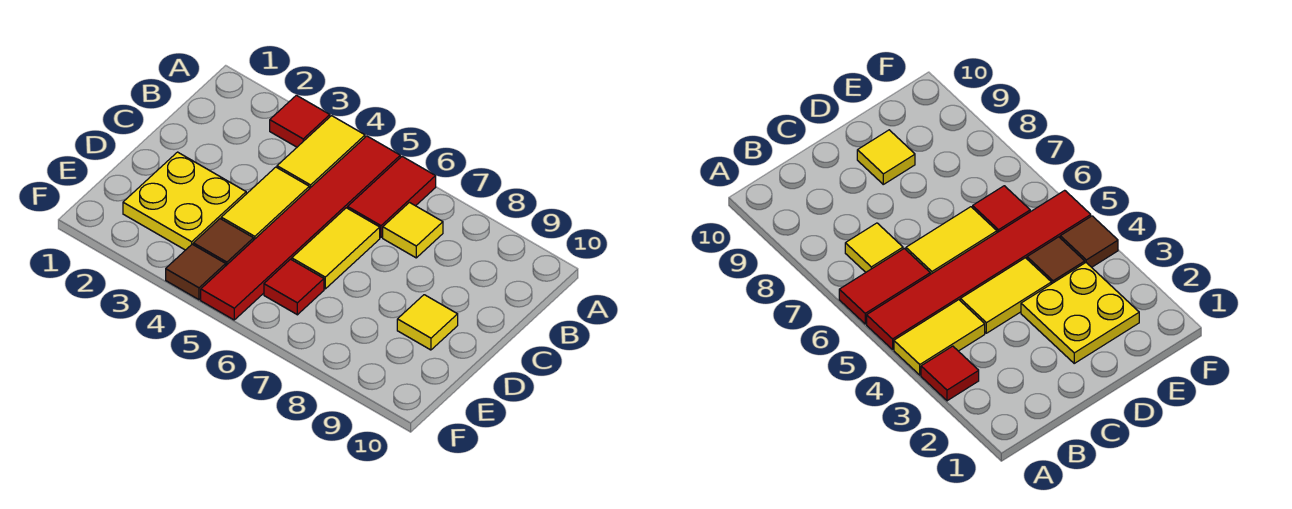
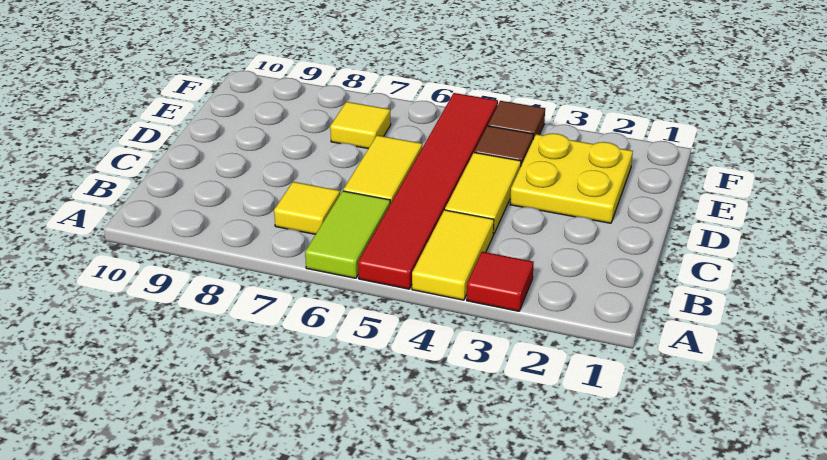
red tile A6:B6 level 1 -> lime tile A6:B6 level 1
yellow tile D9 level 1 -> yellow tile E7 level 1
red tile E6 level 1 -> none

